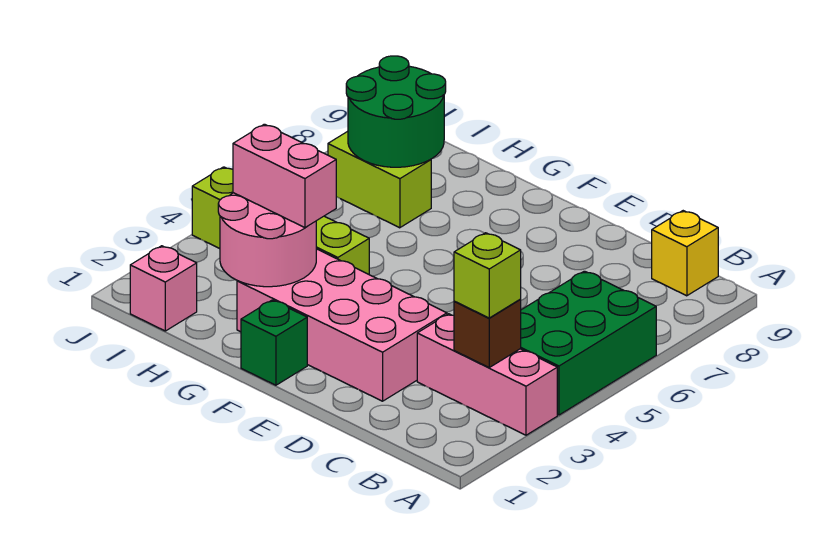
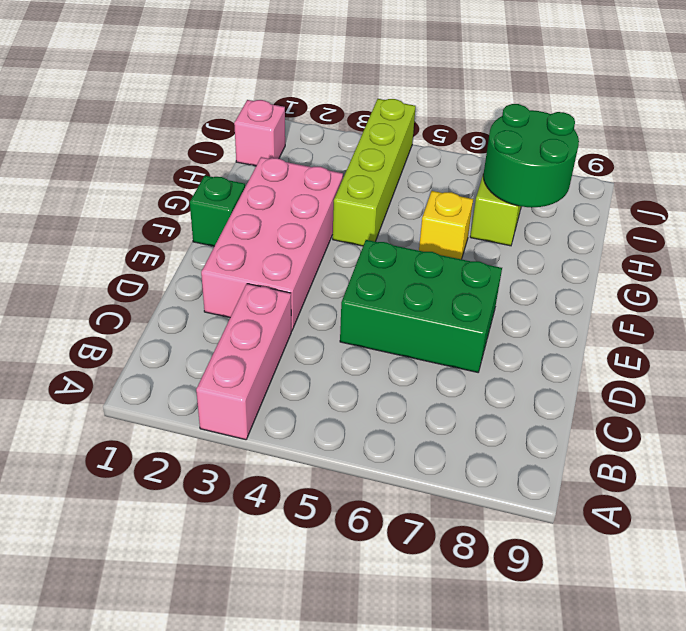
green brick A4:B6 level 1 -> green brick D5:E7 level 1
brown brick B3 level 2 -> none
lime brick B3 level 3 -> none
yellow brick B9 level 1 -> yellow brick G6 level 1
pink round brick G2:H3 level 2 -> none
pink brick G3:H3 level 3 -> none

